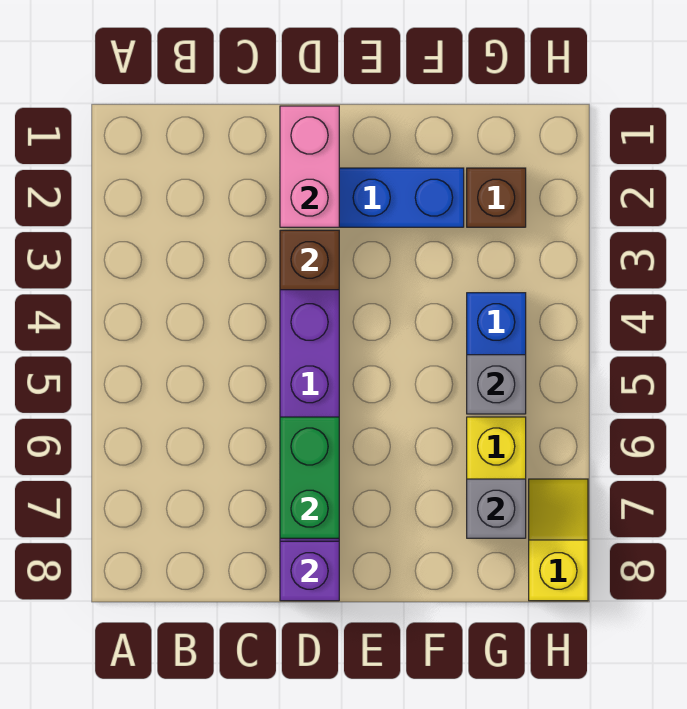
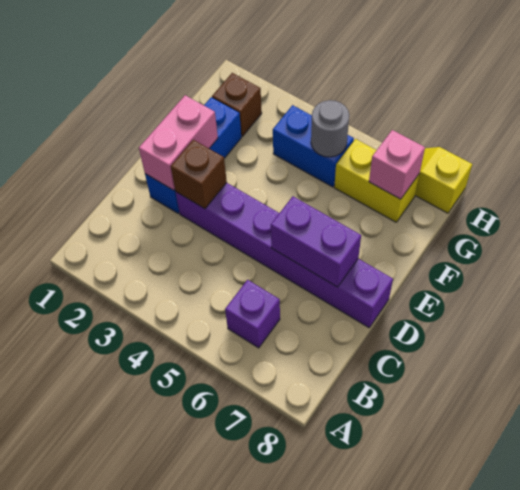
pink brick D1:D2 level 2 -> pink brick D2:E2 level 2
green brick D6:D7 level 2 -> purple brick D6:D7 level 2
purple brick D8 level 2 -> purple brick B6 level 1
grey brick G5 level 2 -> grey round brick G5 level 2
grey brick G7 level 2 -> pink brick G7 level 2

